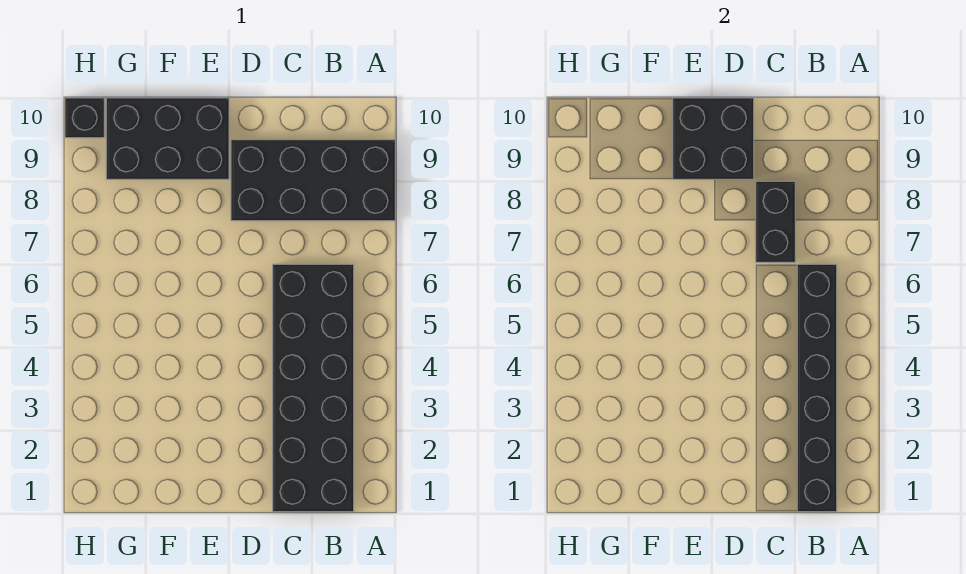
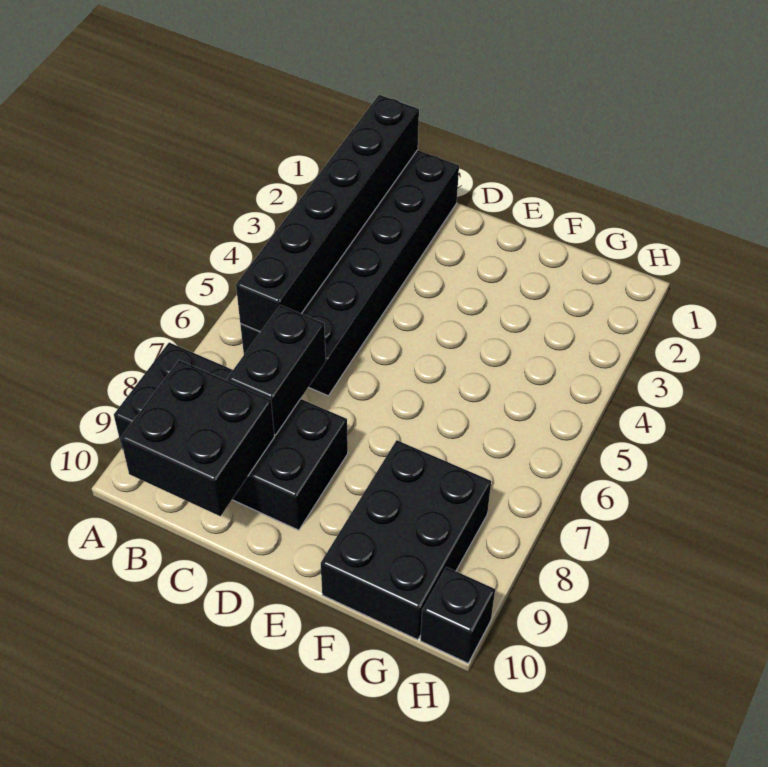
black brick D9:E10 level 2 -> black brick B9:C10 level 2
black brick E9:G10 level 1 -> black brick F8:G10 level 1

